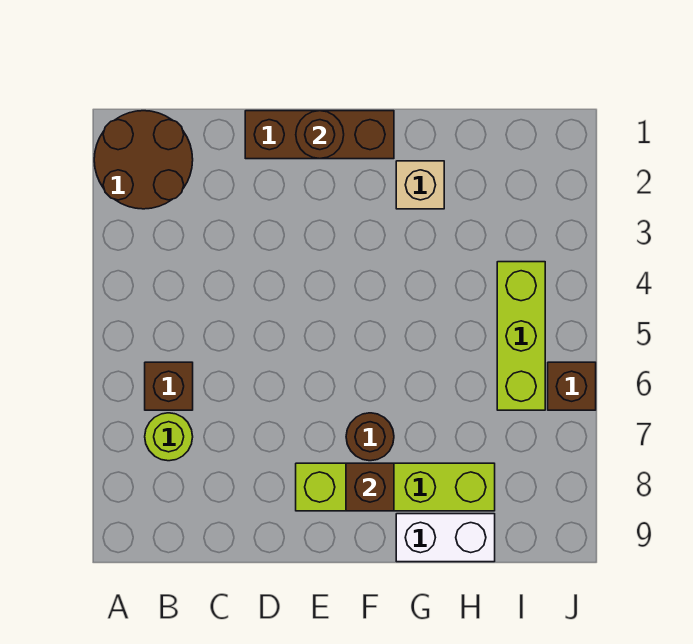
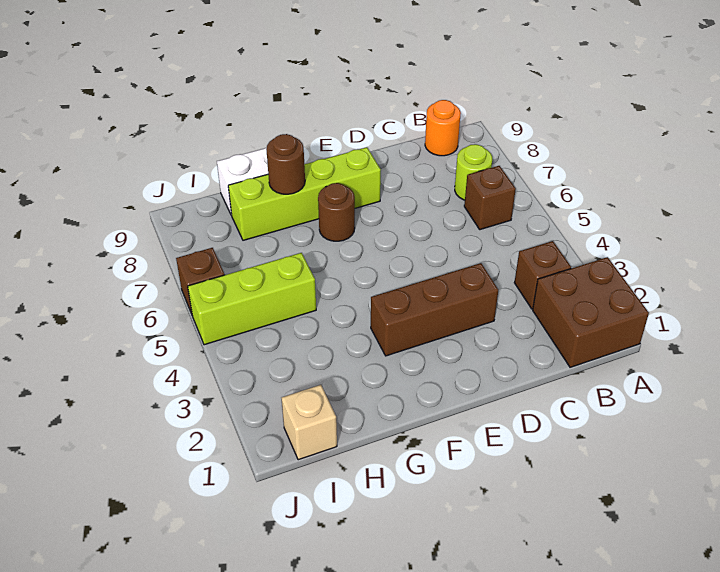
brown round brick A1:B2 level 1 -> brown brick A1:B2 level 1
none -> orange round brick B9 level 1
brown brick D1:F1 level 1 -> brown brick D3:F3 level 1
brown round brick E1 level 2 -> brown round brick G8 level 2
brown brick F8 level 2 -> brown brick B3 level 1
tan brick G2 level 1 -> tan brick I1 level 1
lime brick I4:I6 level 1 -> lime brick H5:J5 level 1

